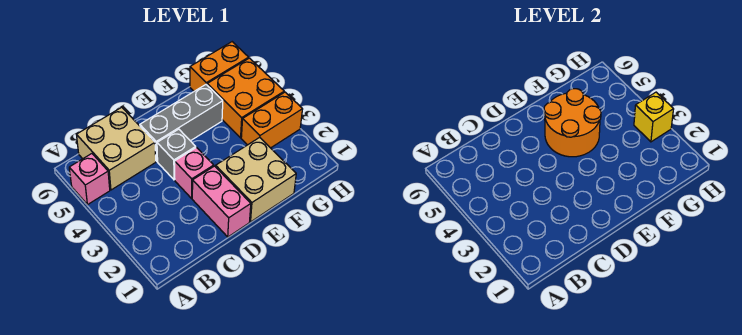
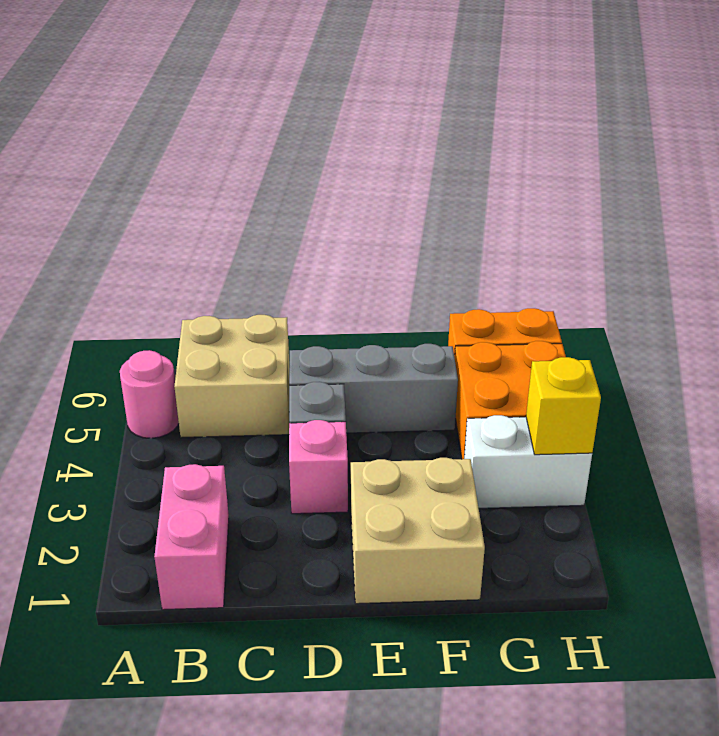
pink brick A5 level 1 -> pink round brick A5 level 1
pink brick D1:D2 level 1 -> pink brick B1:B2 level 1
orange round brick E4:F5 level 2 -> none
orange brick G3:H3 level 1 -> white brick G3:H3 level 1

